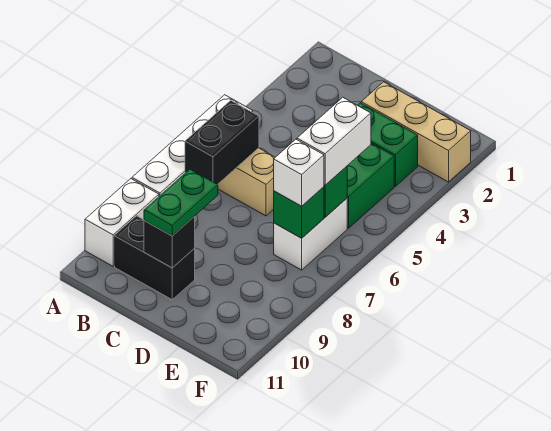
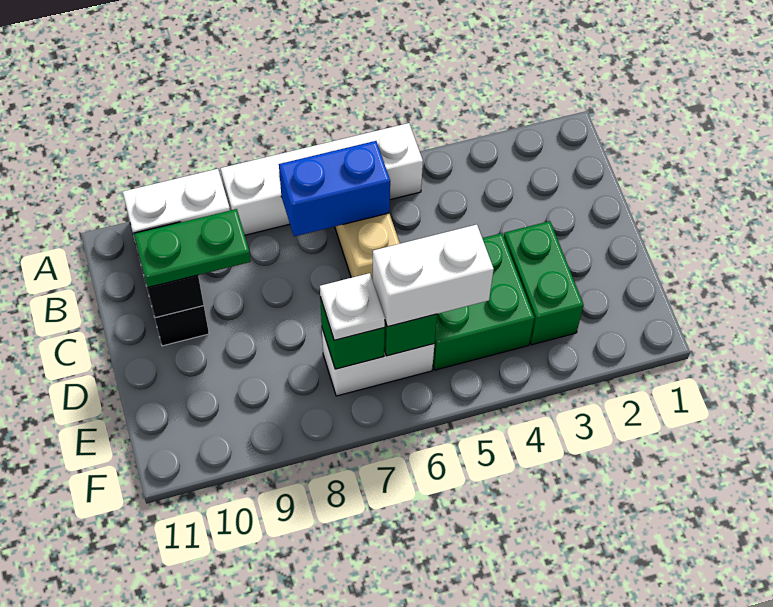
black brick B6:B7 level 2 -> blue brick B6:B7 level 2
tan brick D2:F2 level 1 -> none
white brick E7 level 3 -> white plate E7 level 3

